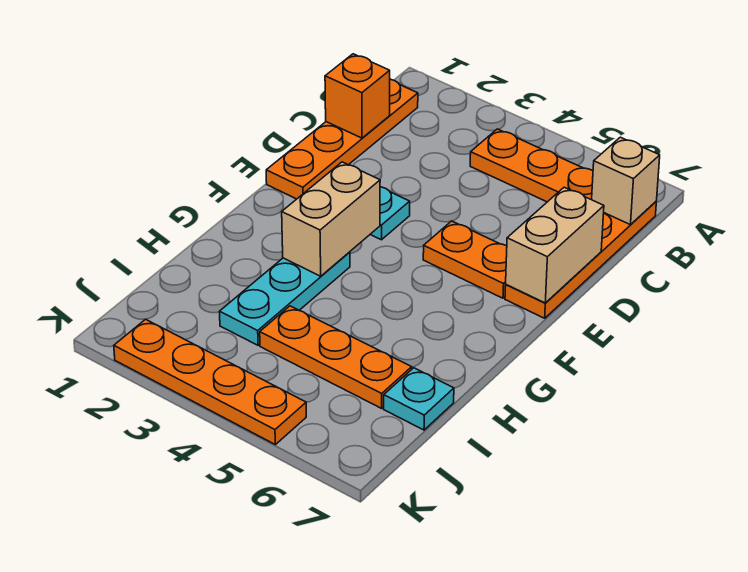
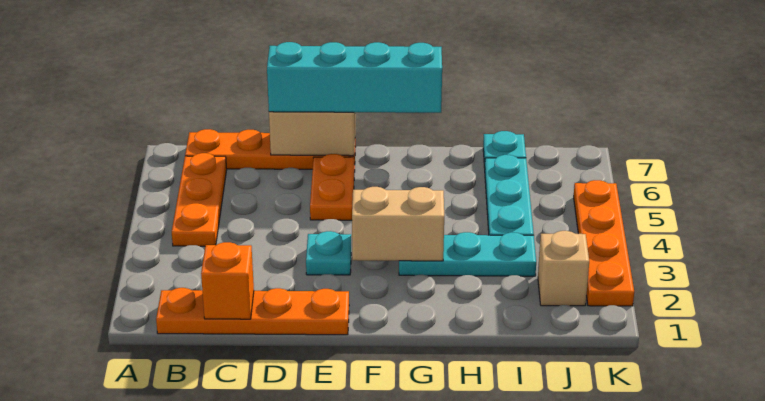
tan brick B7 level 2 -> tan brick J2 level 1
none -> cyan brick D7:G7 level 3
orange plate I4:I6 level 1 -> cyan plate I4:I6 level 1

